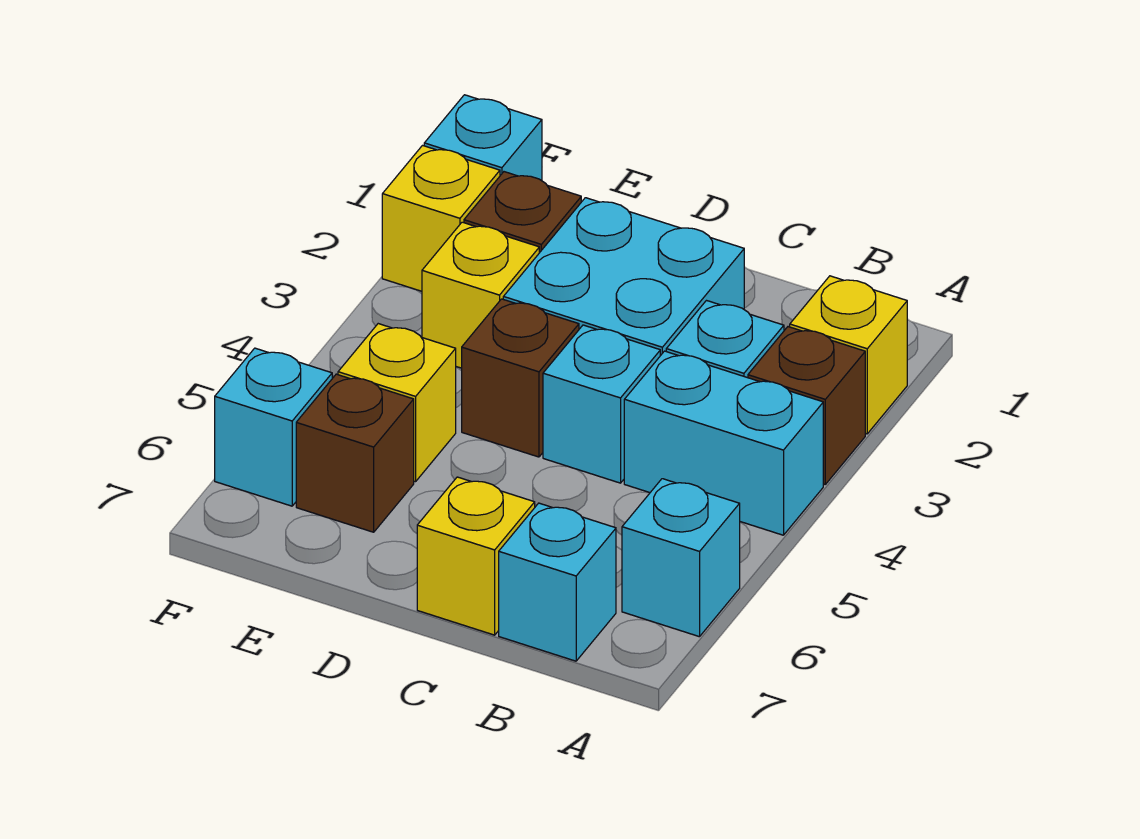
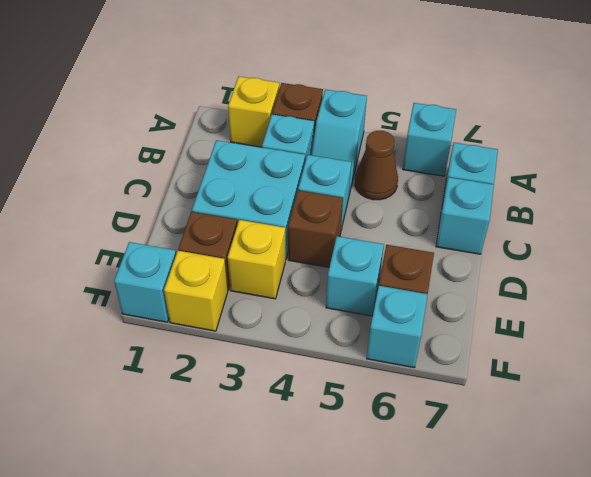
cyan brick A4:B4 level 1 -> cyan slope A4:B4 level 1 top A
none -> brown cone B5 level 1
yellow brick C7 level 1 -> cyan brick C7 level 1
yellow brick E5 level 1 -> cyan brick E5 level 1

